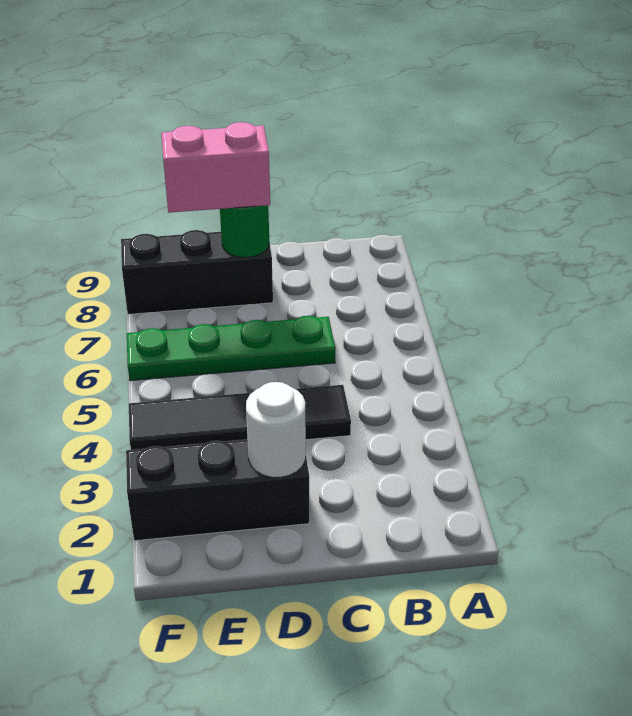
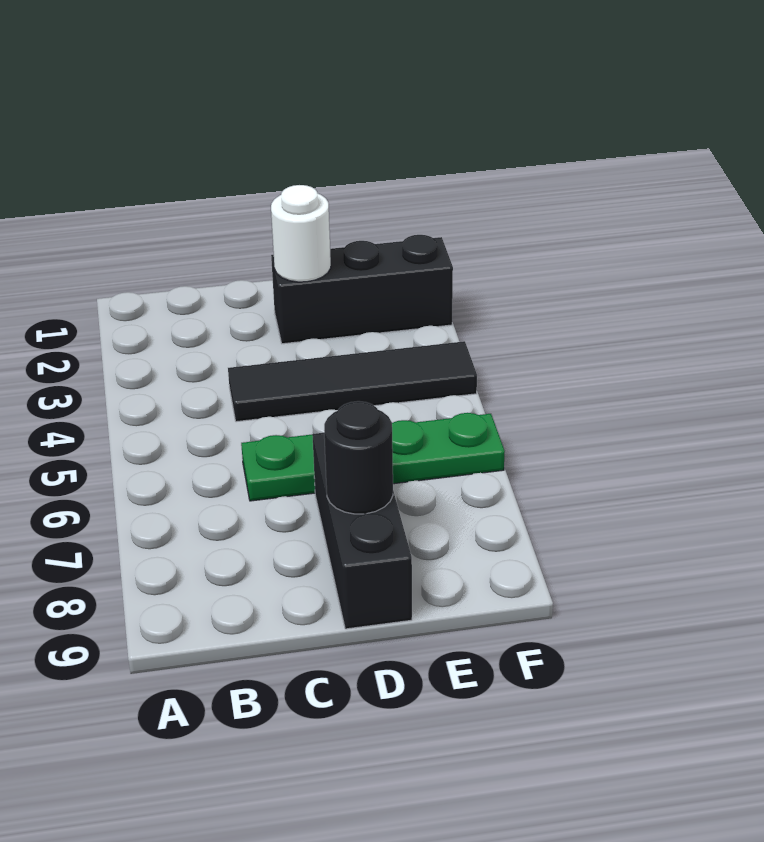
black brick D8:F8 level 1 -> black brick D7:D9 level 1
green round brick D8 level 2 -> black round brick D8 level 2
pink brick D8:E8 level 3 -> none

